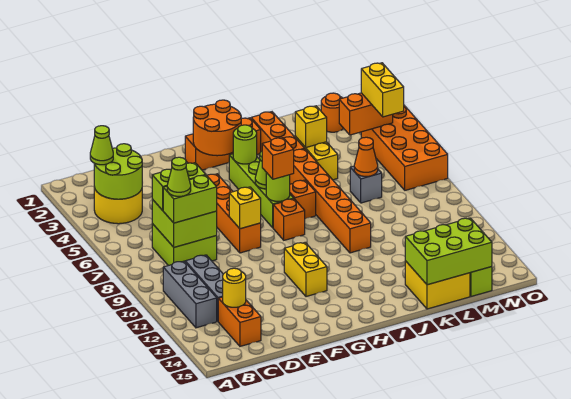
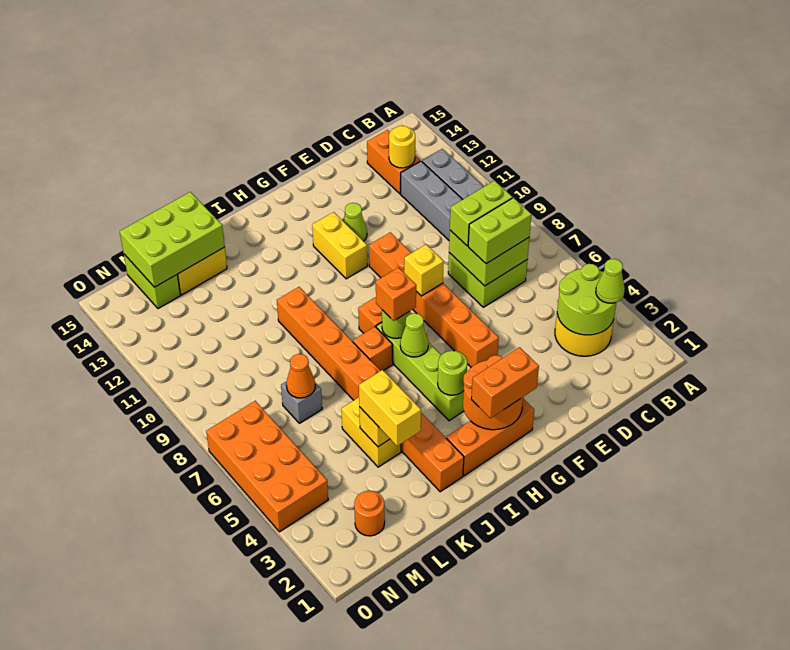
lime cone C8 level 4 -> lime cone F12 level 1
orange brick F5:F8 level 1 -> orange brick F5:F10 level 1
orange brick M4:N4 level 2 -> orange brick G2:H2 level 3
yellow brick N4:N5 level 3 -> yellow brick K3:K4 level 3

